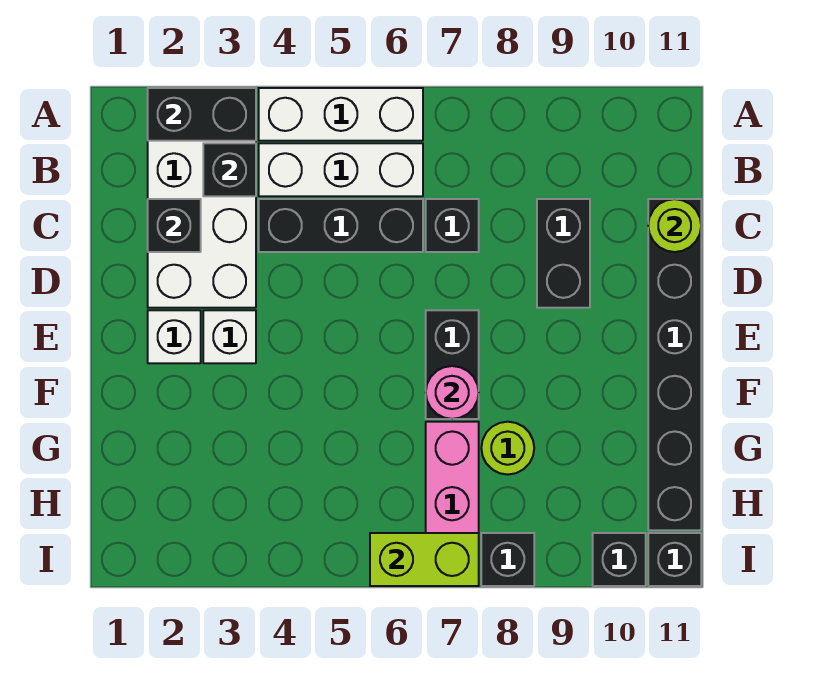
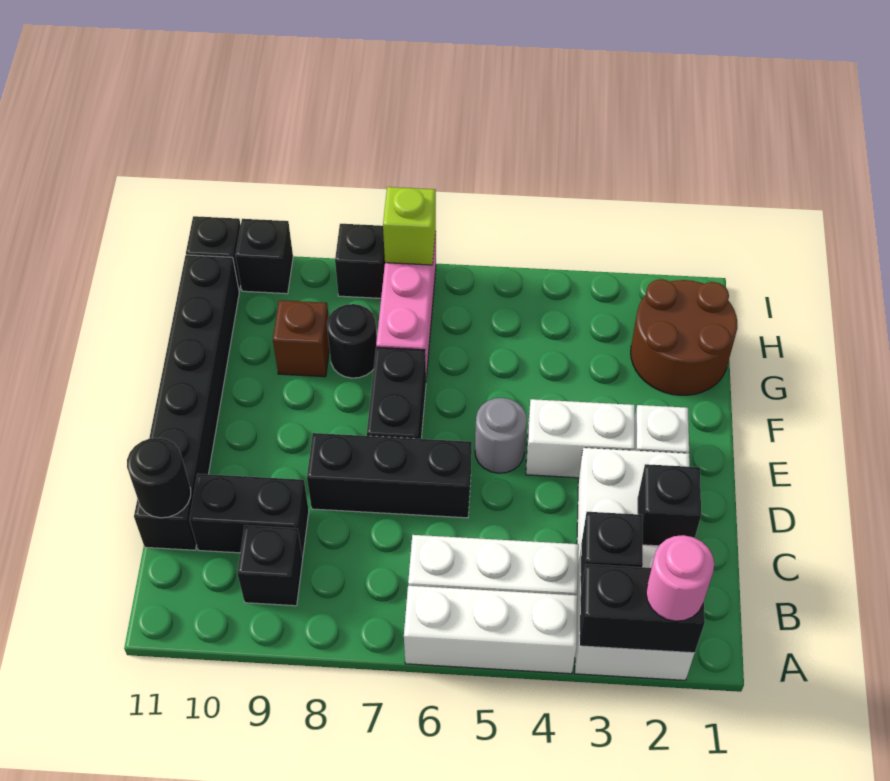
black brick C4:C6 level 1 -> black brick D6:D8 level 1
black brick C7 level 1 -> black brick B9 level 1
black brick C9:D9 level 1 -> black brick C9:C10 level 1
lime round brick C11 level 2 -> black round brick C11 level 2
white brick E3 level 1 -> white brick E3:E4 level 1
none -> grey round brick E5 level 1
pink round brick F7 level 2 -> pink round brick A2 level 3
none -> brown round brick G1:H2 level 1
lime round brick G8 level 1 -> black round brick G8 level 1
none -> brown brick G9 level 1
lime brick I6:I7 level 2 -> lime brick I7 level 2

